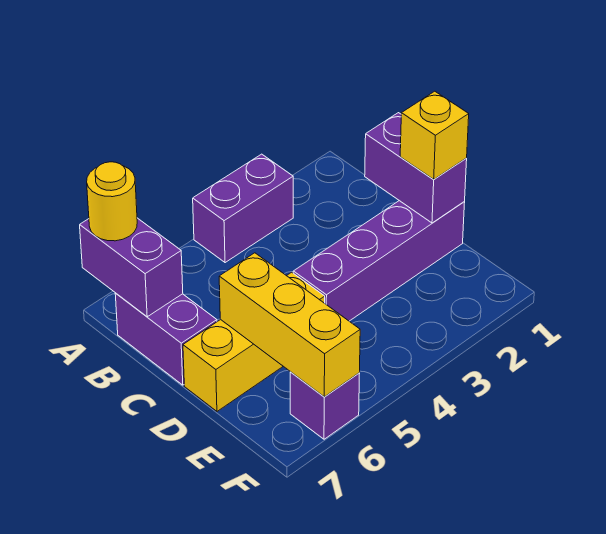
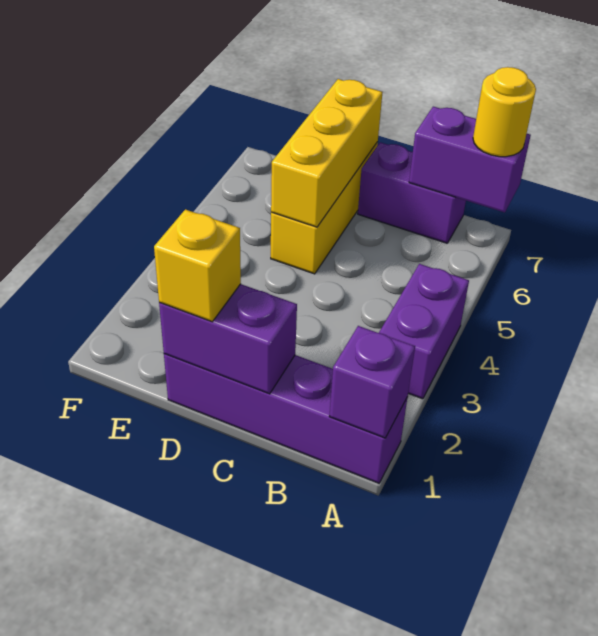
purple brick D1:D4 level 1 -> purple brick A1:D1 level 1
yellow brick D6:F6 level 2 -> yellow brick D5:D7 level 2
purple brick F6 level 1 -> purple brick A1 level 2

